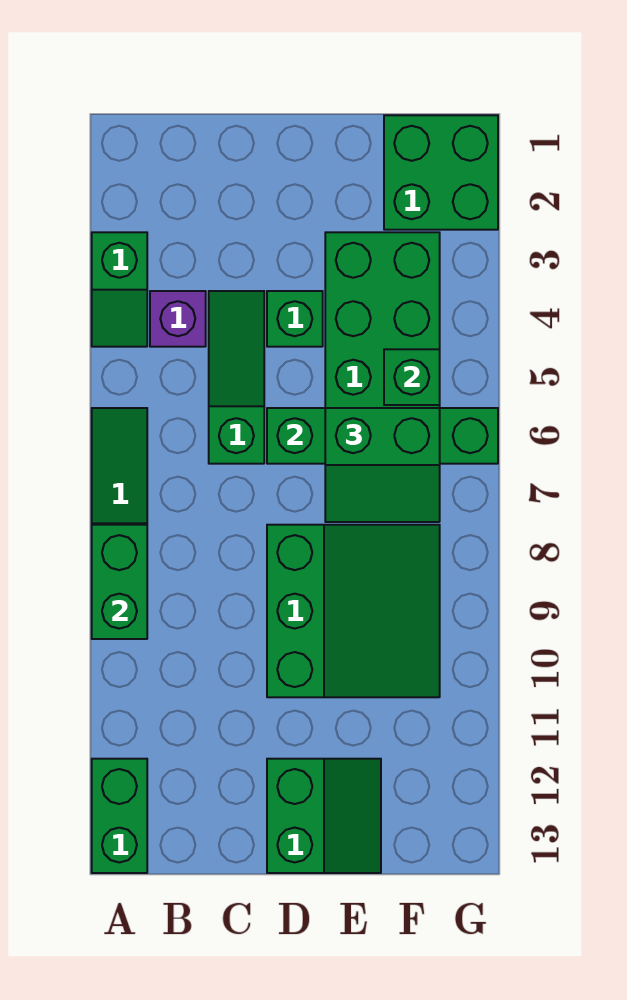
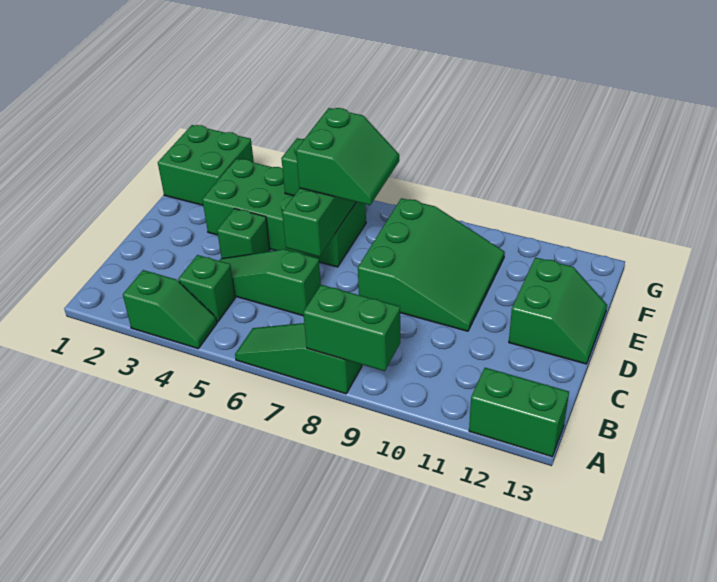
purple brick B4 level 1 -> green brick B4 level 1
green slope D8:F10 level 1 top D -> green slope D8:F10 level 1 top 8
green slope D12:E13 level 1 top D -> green slope D12:E13 level 1 top 12

